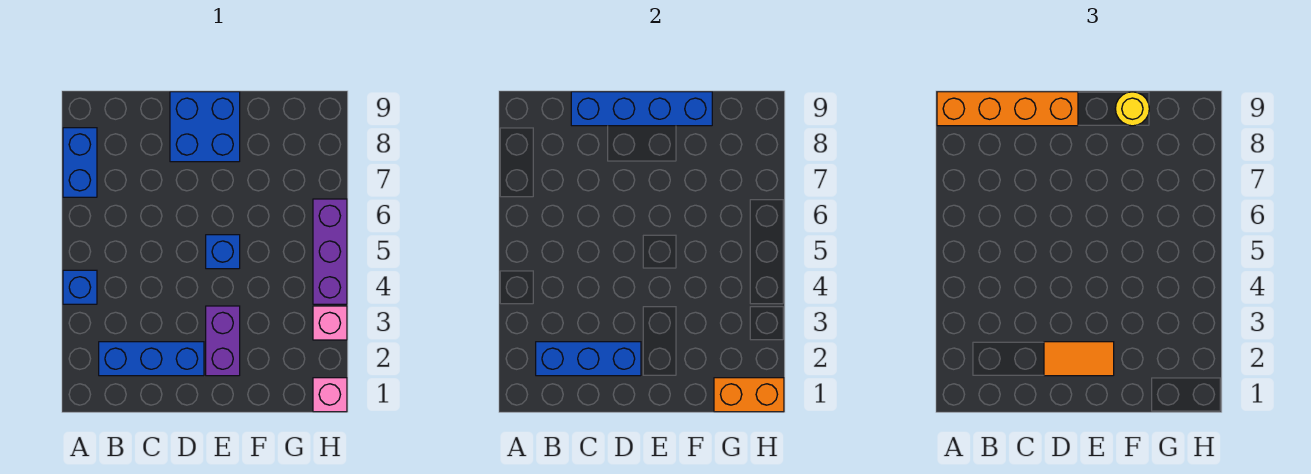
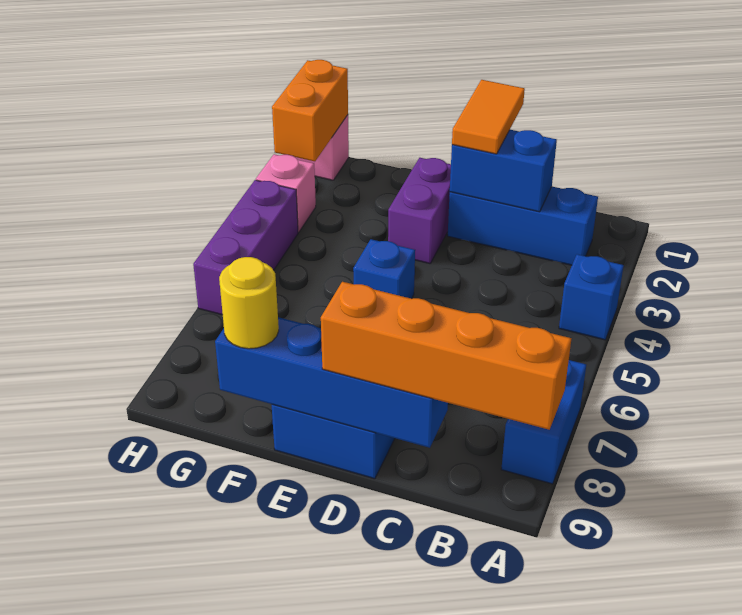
blue brick B2:D2 level 2 -> blue brick C2:D2 level 2
orange tile D2:E2 level 3 -> orange tile D1:D2 level 3
orange brick G1:H1 level 2 -> orange brick H1:H2 level 2

